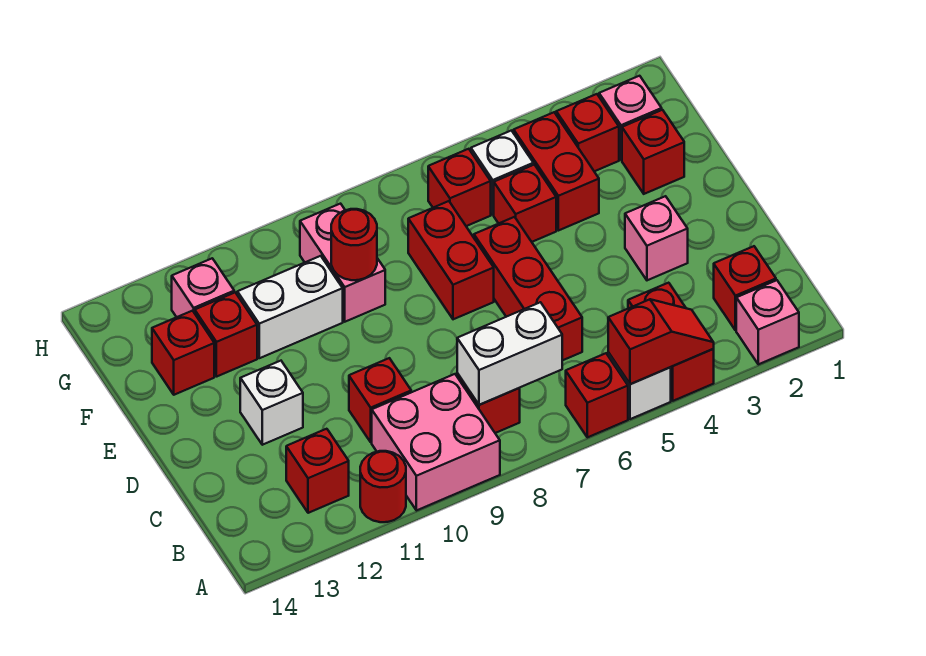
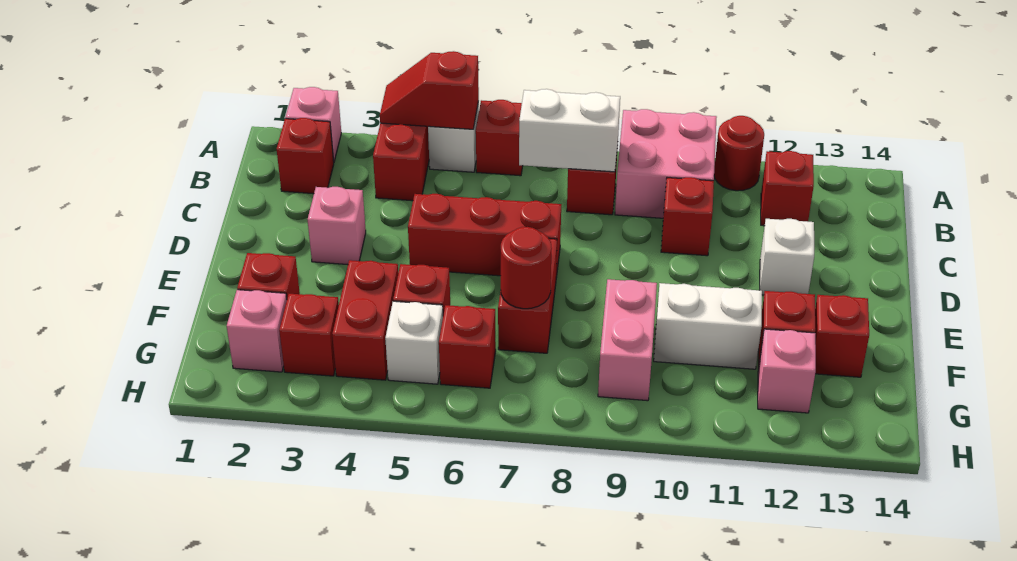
red brick C6:E6 level 1 -> red brick D5:D7 level 1
red round brick F9 level 2 -> red round brick F7 level 2

